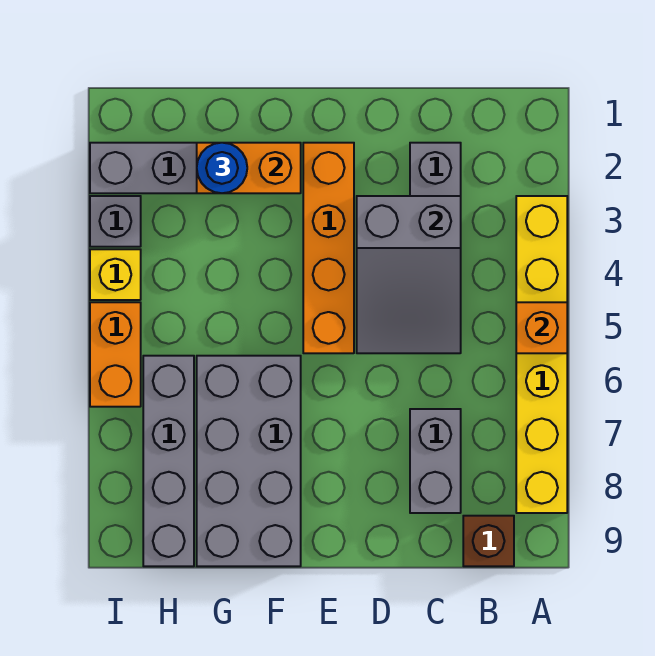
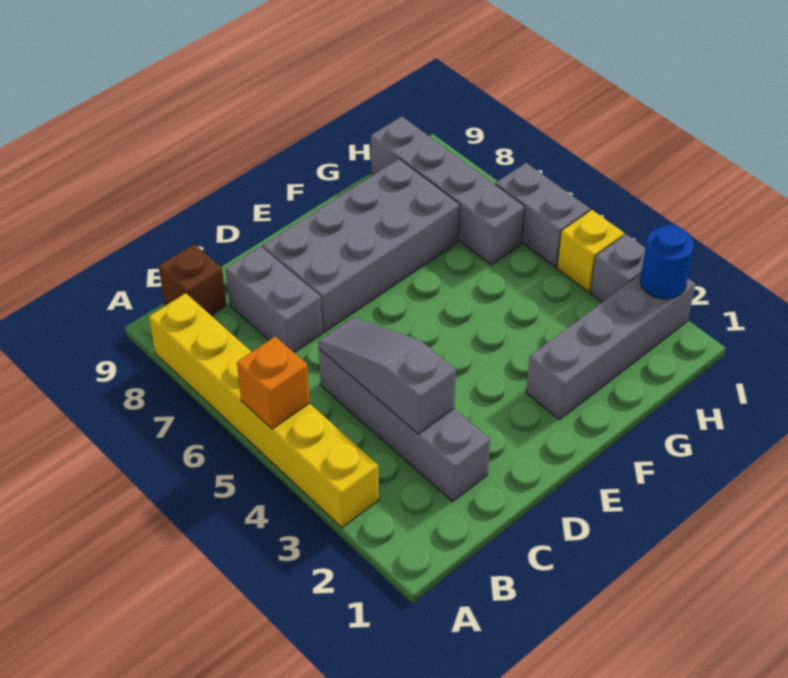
grey slope C3:D5 level 2 top 3 -> grey slope C3:C5 level 2 top 3
orange brick E2:E5 level 1 -> none
orange brick F2:G2 level 2 -> none
grey brick F6:G9 level 1 -> grey brick D7:G8 level 1
blue round brick G2 level 3 -> blue round brick I2 level 2
orange brick I5:I6 level 1 -> grey brick I5:I6 level 1

